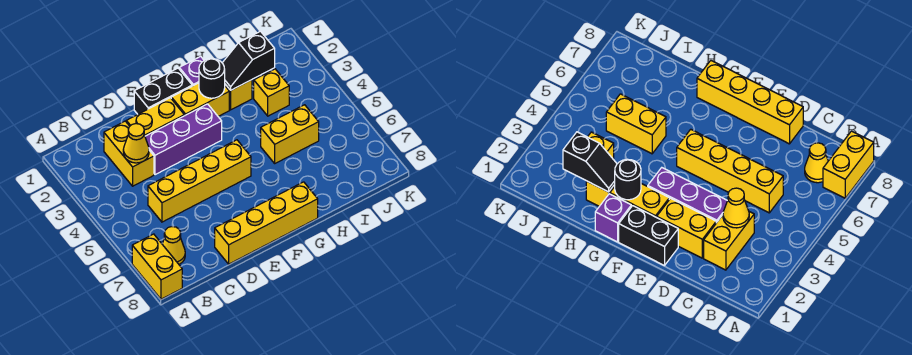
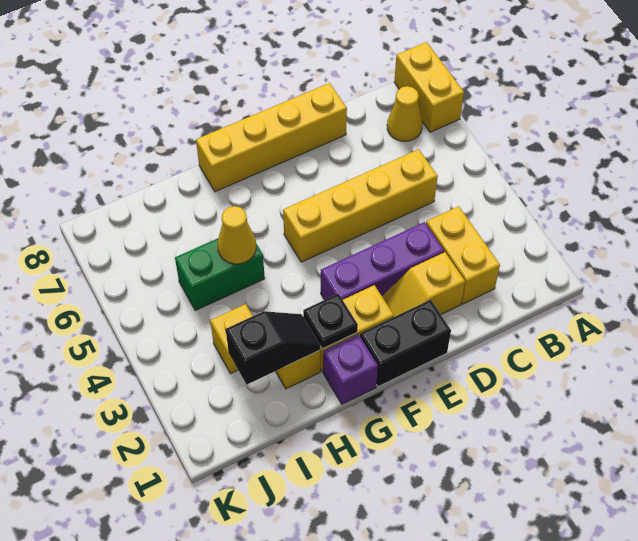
yellow cone C3 level 2 -> yellow cone H5 level 2
yellow brick D2:E2 level 1 -> yellow slope D2:E2 level 1 top D
black round brick G2 level 2 -> black plate G2 level 2
yellow brick H5:I5 level 1 -> green brick H5:I5 level 1

